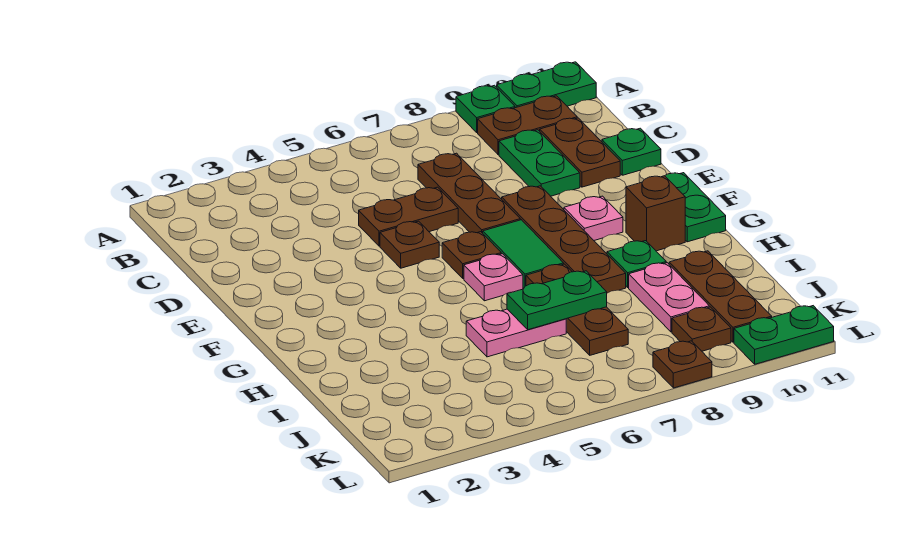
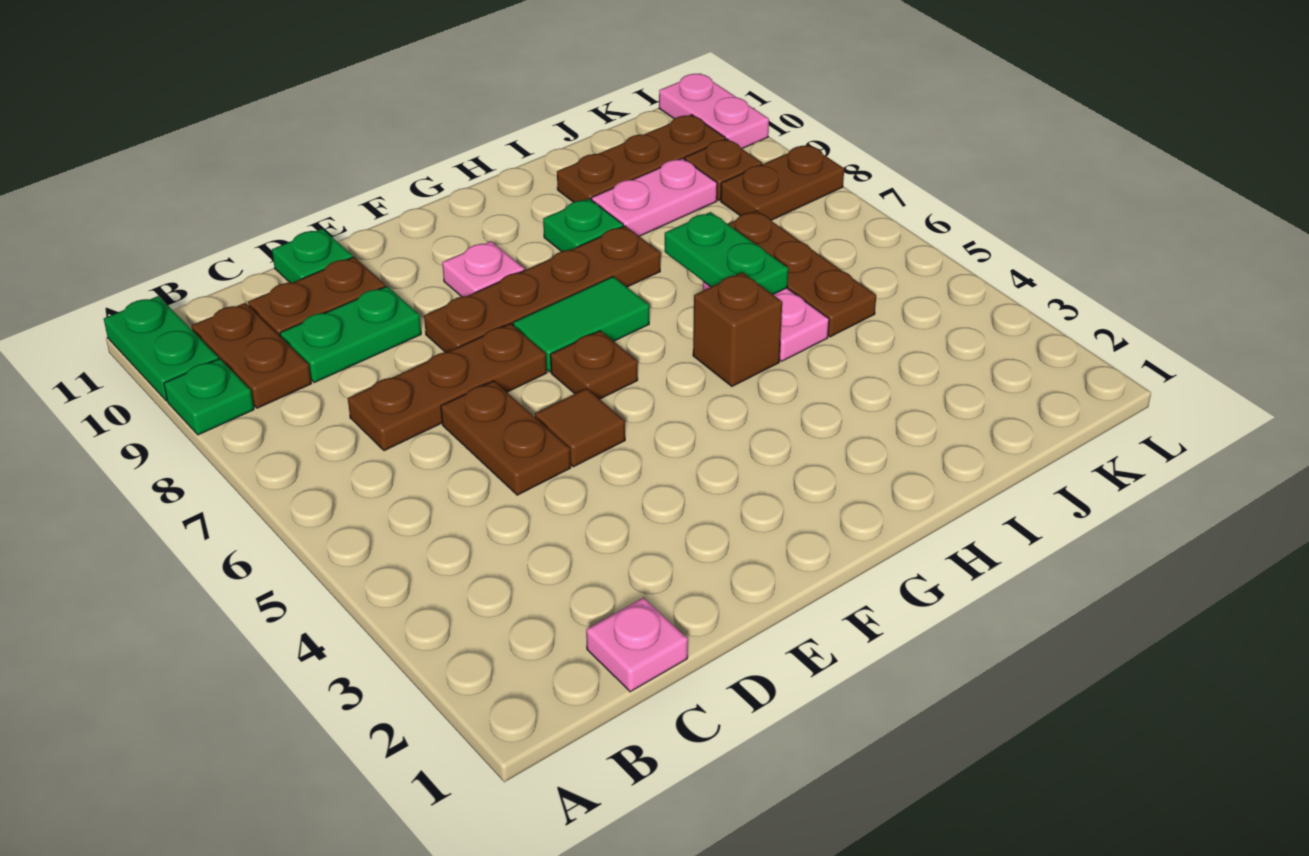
brown plate E5 level 1 -> brown tile E5 level 1
green plate F11:G11 level 1 -> none
pink plate G6 level 1 -> pink plate C1 level 1
brown brick G10 level 1 -> brown brick H5 level 1
brown plate H7:J7 level 1 -> brown plate J5:J7 level 1
brown plate L8 level 1 -> brown plate K8:L8 level 1
green plate L10:L11 level 1 -> pink plate L10:L11 level 1

